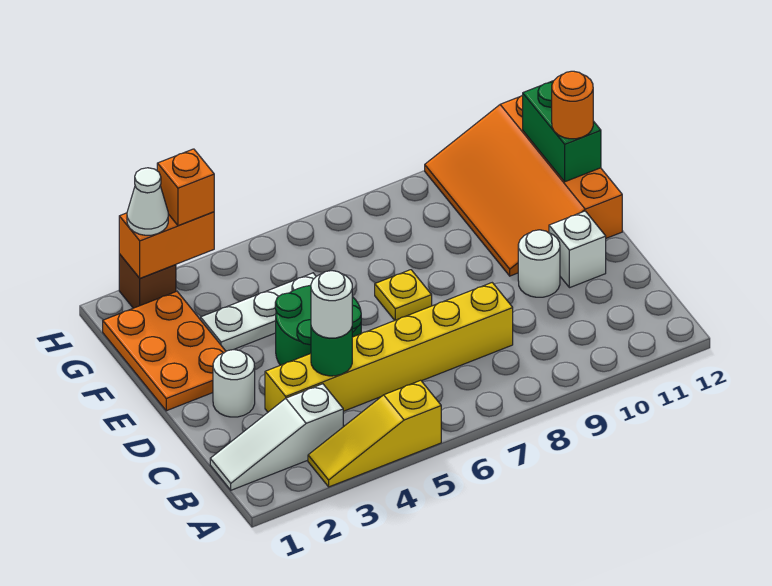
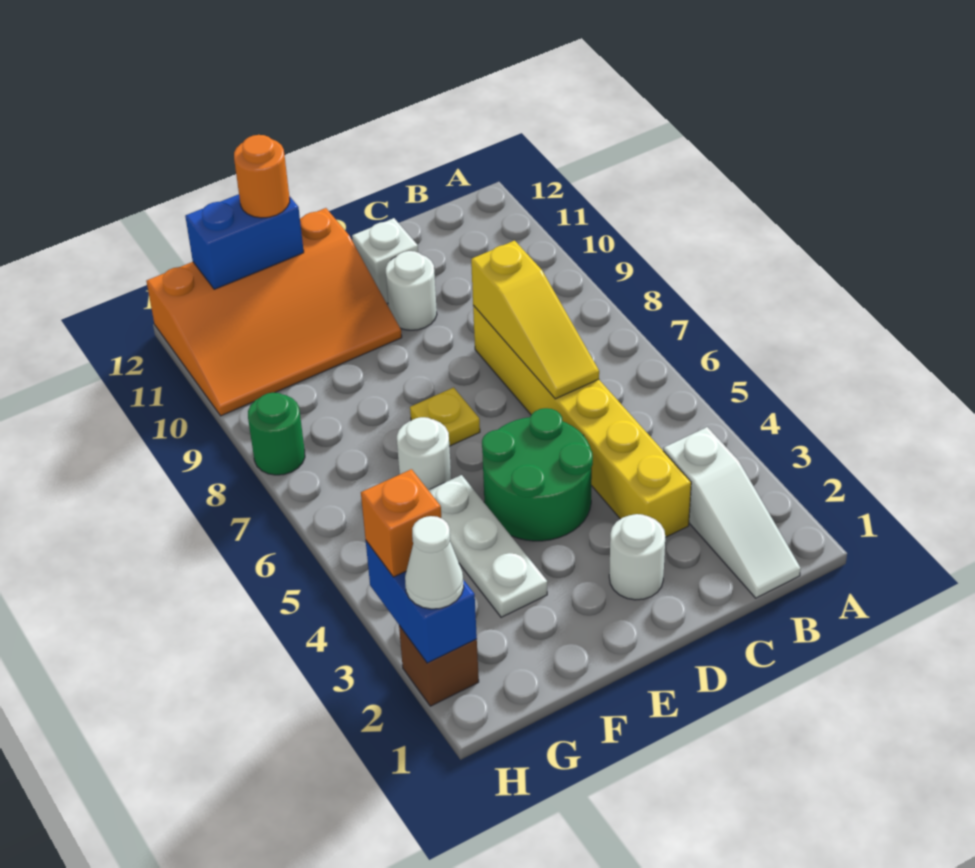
yellow slope A3:A5 level 1 top 5 -> yellow slope C6:C8 level 2 top 8
green round brick C4 level 2 -> green round brick H8 level 1
white round brick C4 level 3 -> white round brick F6 level 1
orange plate E1:G2 level 1 -> none
green brick F12:G12 level 2 -> blue brick F12:G12 level 2
orange brick H2:H3 level 2 -> blue brick H2:H3 level 2

